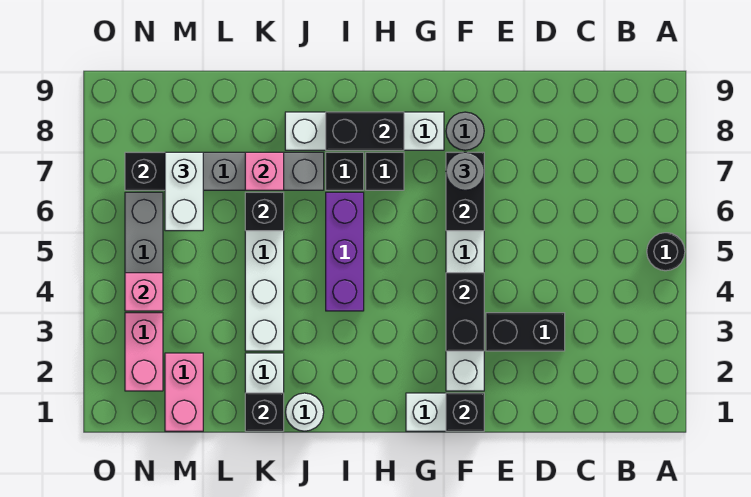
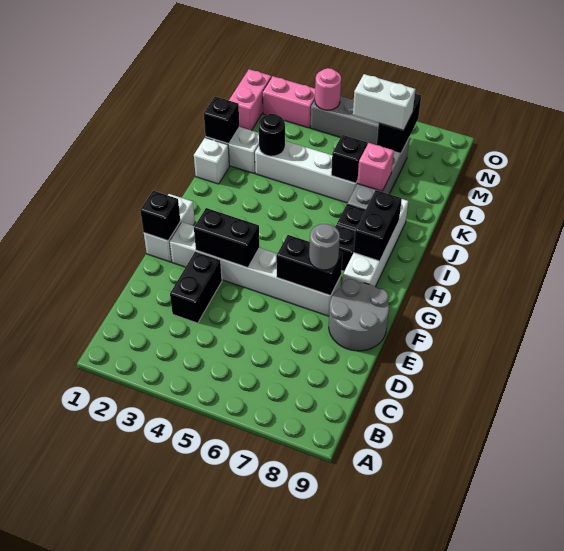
black round brick A5 level 1 -> black round brick K3 level 2
grey round brick F8 level 1 -> grey round brick E8:F9 level 1
purple brick I4:I6 level 1 -> none
white round brick J1 level 1 -> white brick J1 level 1
pink brick M1:M2 level 1 -> pink brick M1:N1 level 1
pink brick N4 level 2 -> pink round brick N4 level 2

